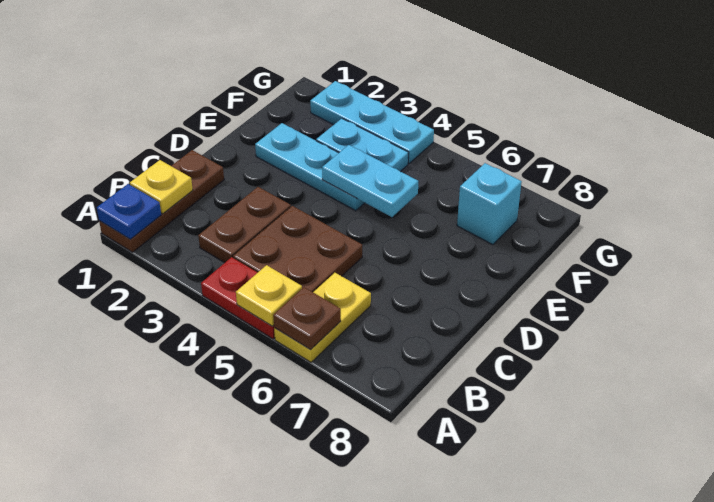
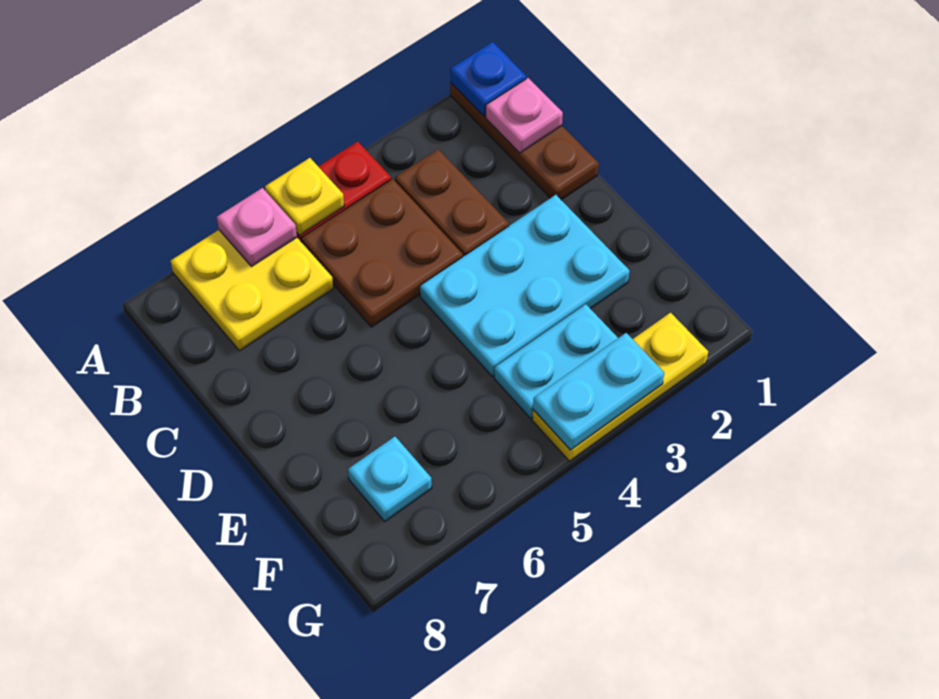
yellow plate A6:B6 level 1 -> yellow plate A6:B7 level 1
brown plate A6 level 2 -> pink plate A6 level 2
yellow plate B1 level 2 -> pink plate B1 level 2
cyan plate E2:E4 level 1 -> cyan plate D2:E4 level 1
cyan plate E4:E5 level 2 -> cyan plate G3:G4 level 2
cyan brick F7 level 1 -> cyan plate F7 level 1
cyan plate G2:G4 level 1 -> yellow plate G2:G4 level 1

